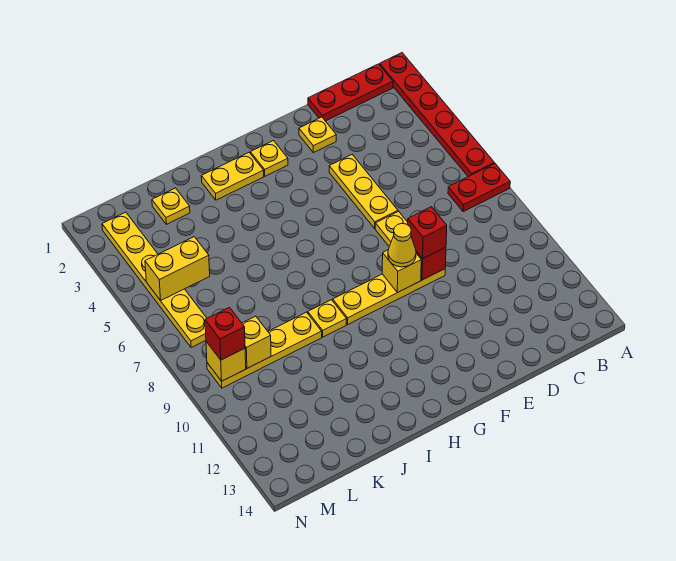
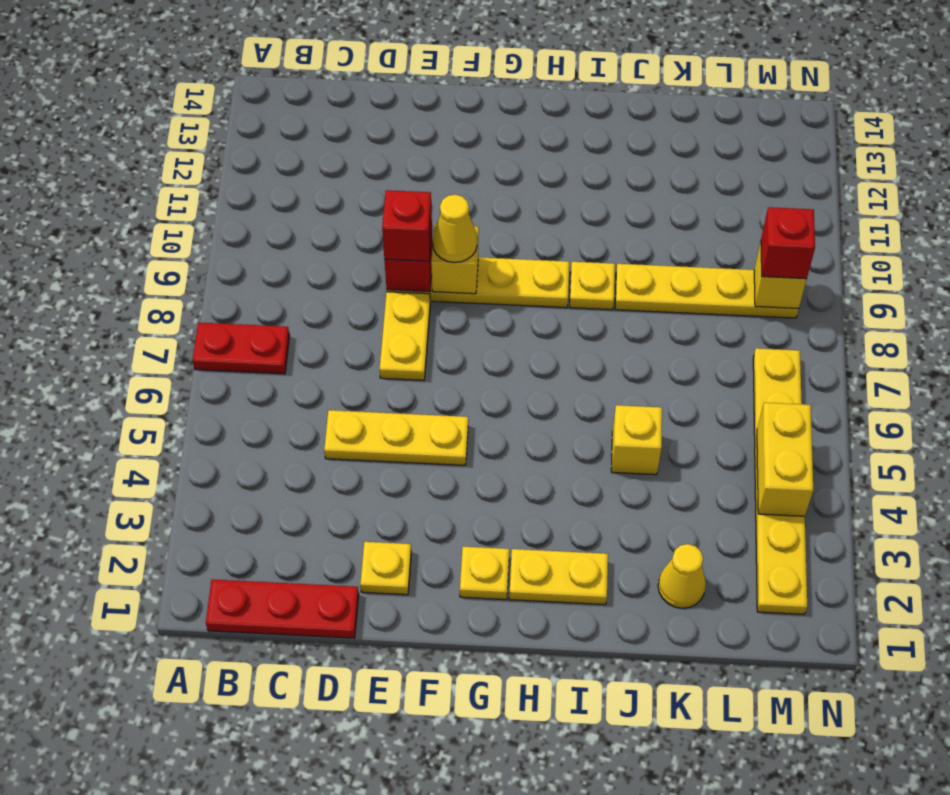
red plate A1:A6 level 1 -> none
yellow plate E4:E6 level 1 -> yellow plate D5:F5 level 1
yellow plate K2 level 1 -> yellow cone K2 level 1
yellow brick L5:M5 level 2 -> yellow brick M4:M5 level 2
yellow brick L9 level 2 -> yellow brick J5 level 1

